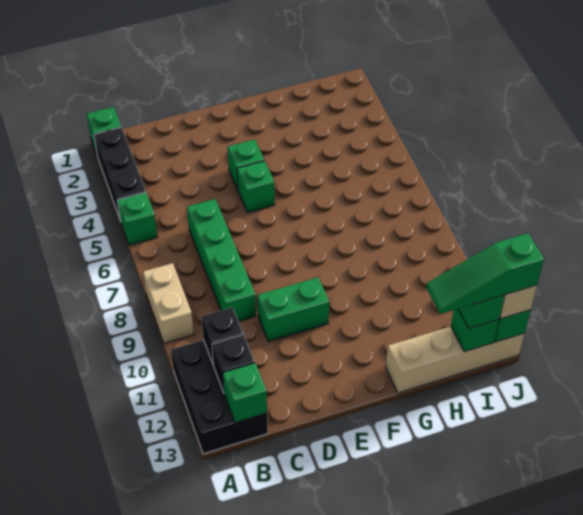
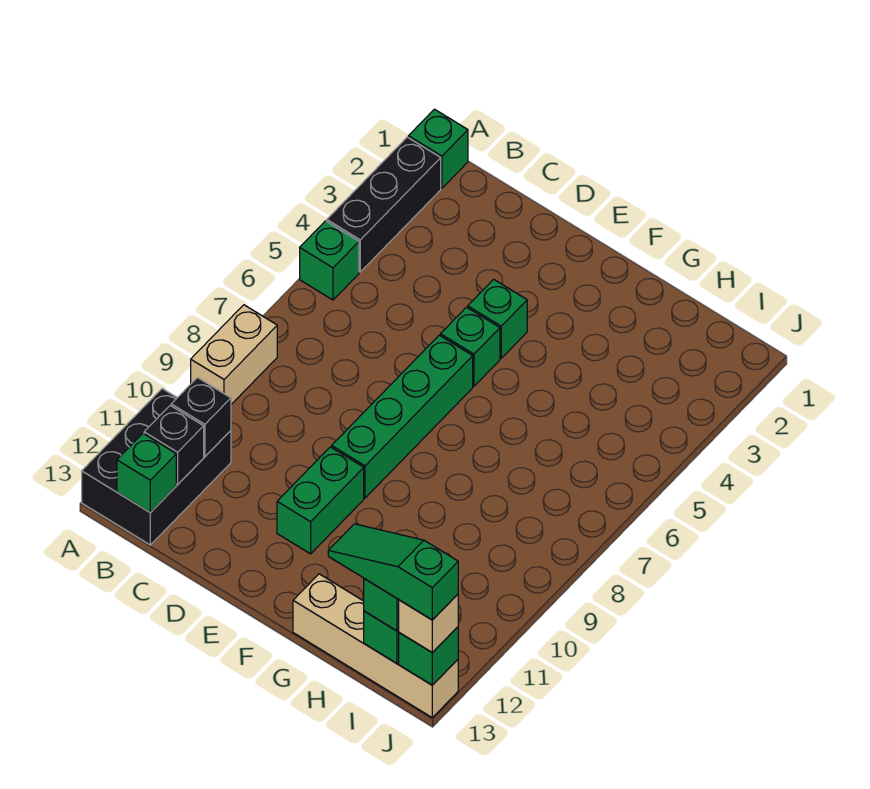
green brick C6:C9 level 1 -> green brick E6:E9 level 1
green brick D10:E10 level 1 -> green brick E10:E11 level 1

